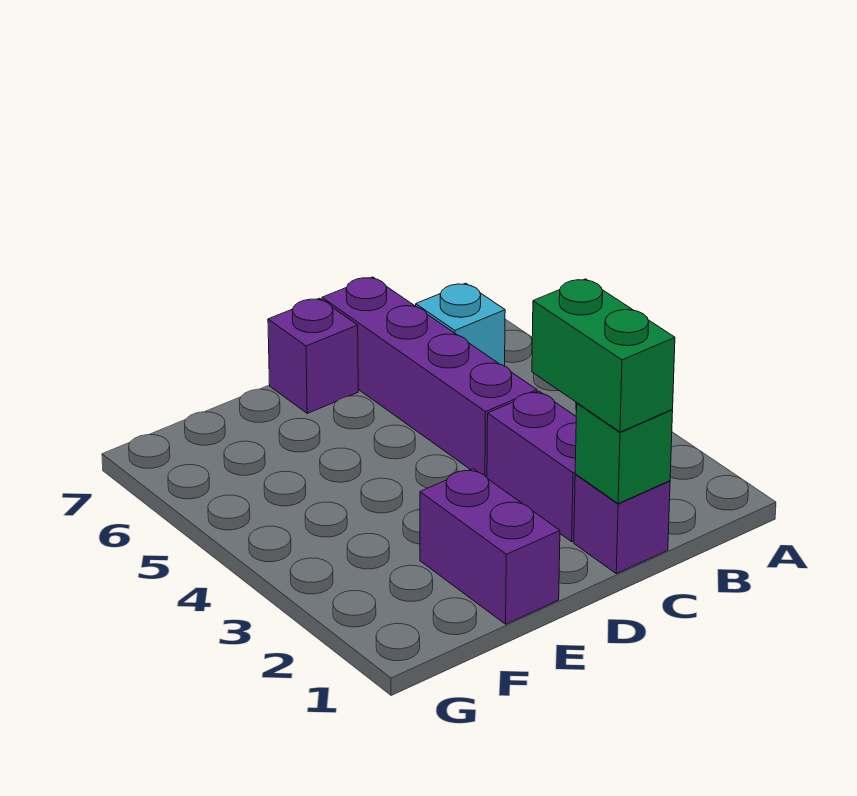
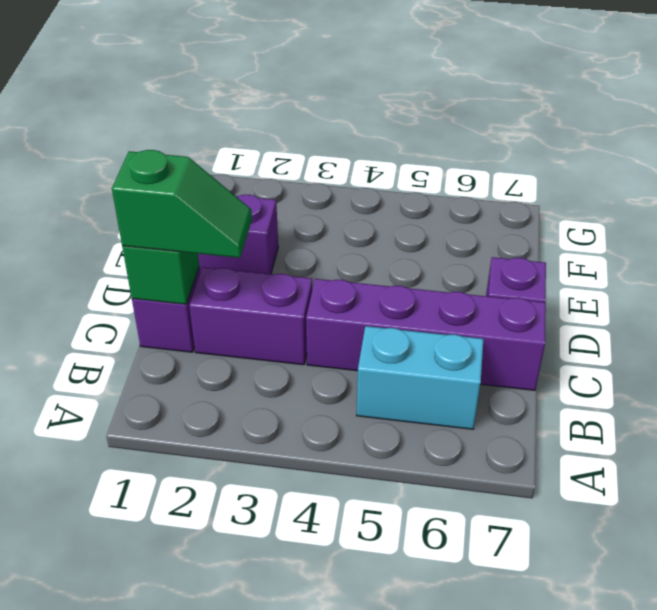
cyan brick B6 level 1 -> cyan brick B5:B6 level 1
green brick C1:C2 level 3 -> green slope C1:C2 level 3 top 1

